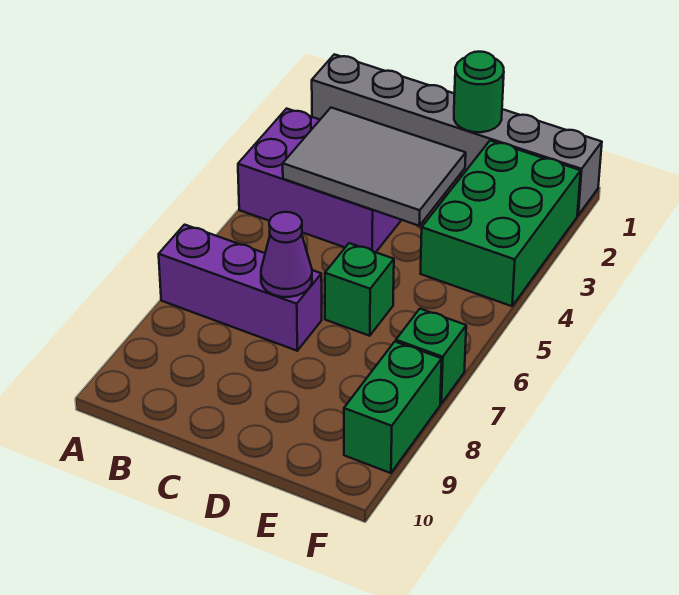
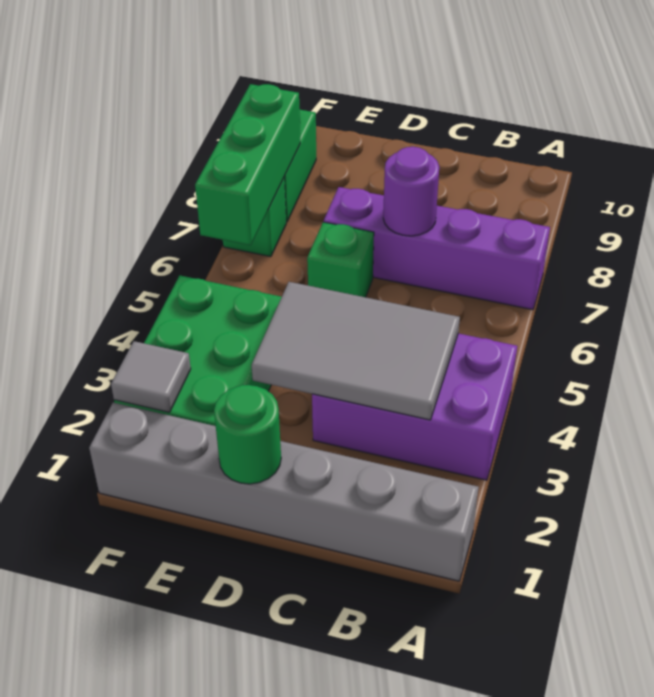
purple brick A7:C7 level 1 -> purple brick A7:D7 level 1
purple cone C7 level 2 -> purple round brick C7 level 2
none -> grey tile F2 level 2
none -> green brick F6:F8 level 2

